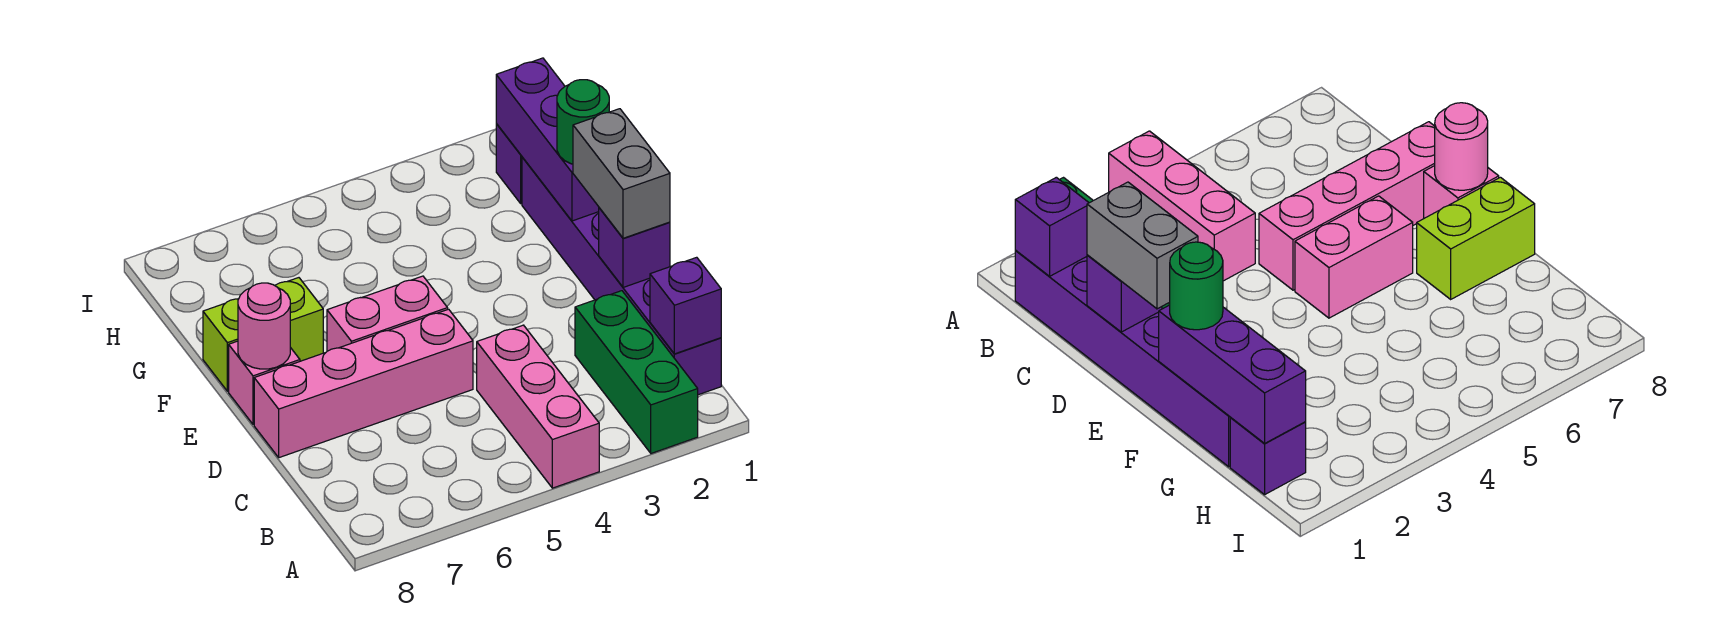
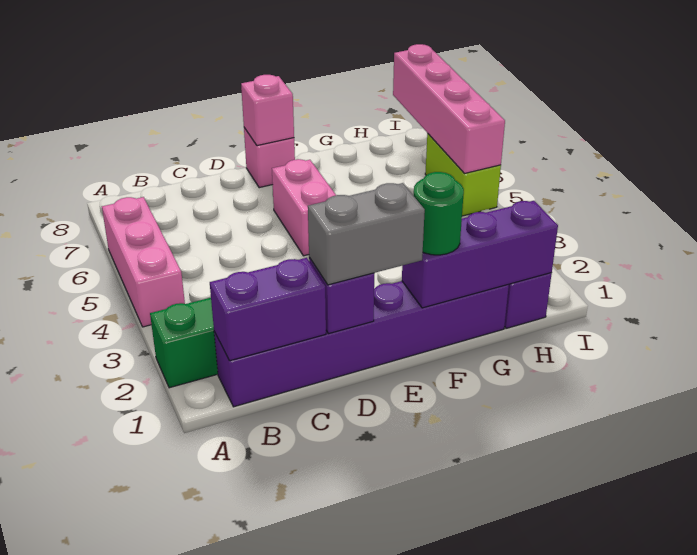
pink brick A4:C4 level 1 -> pink brick A4:A6 level 1
purple brick B1 level 2 -> purple brick B1:C1 level 2
pink brick D5:D8 level 1 -> pink brick I5:I8 level 2
pink round brick E8 level 2 -> pink brick E8 level 2
lime brick F7:F8 level 1 -> lime brick I5:I6 level 1

